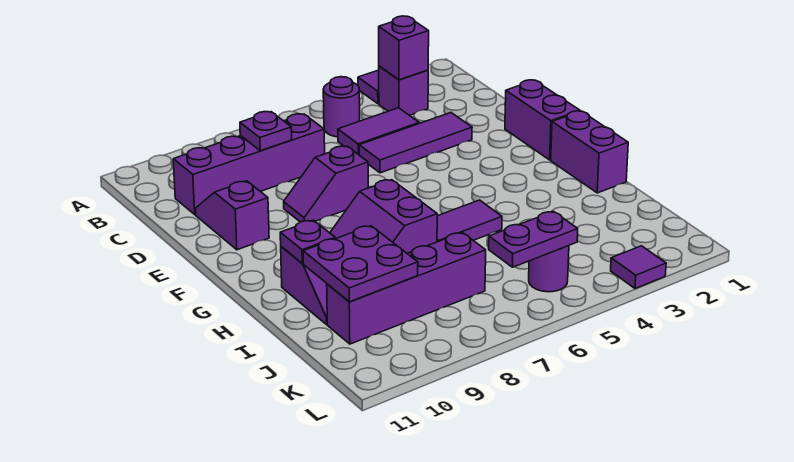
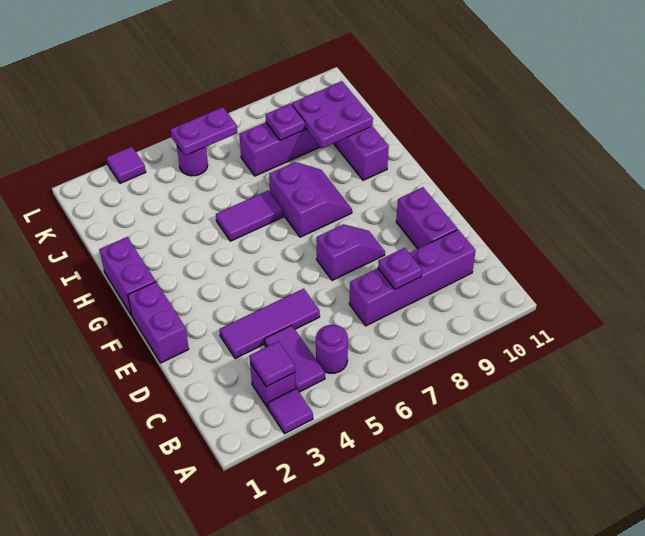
purple brick B3 level 2 -> purple tile B3 level 2
purple tile C4:C5 level 1 -> purple tile B4:C4 level 1
purple slope D10:E10 level 1 top E -> purple brick D10:E10 level 1
purple plate H10 level 2 -> purple plate J8 level 2

